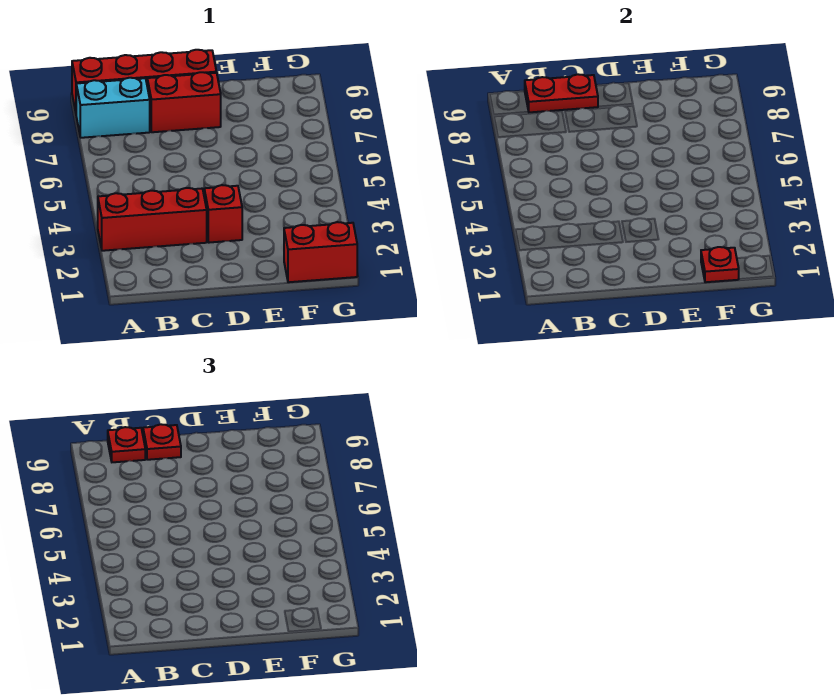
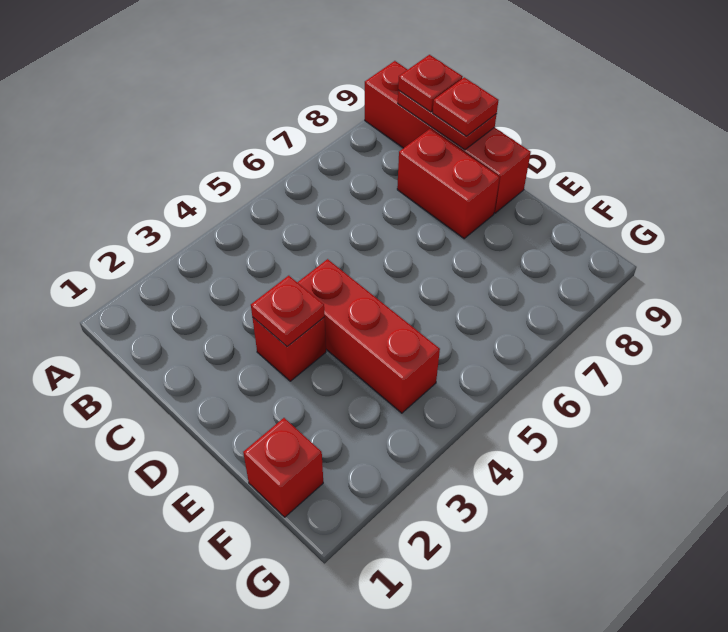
red brick A3:C3 level 1 -> red brick D4:F4 level 1
cyan brick A8:B8 level 1 -> none
red brick F1:G1 level 1 -> red brick F1 level 1
red plate F1 level 2 -> red plate D3 level 2

